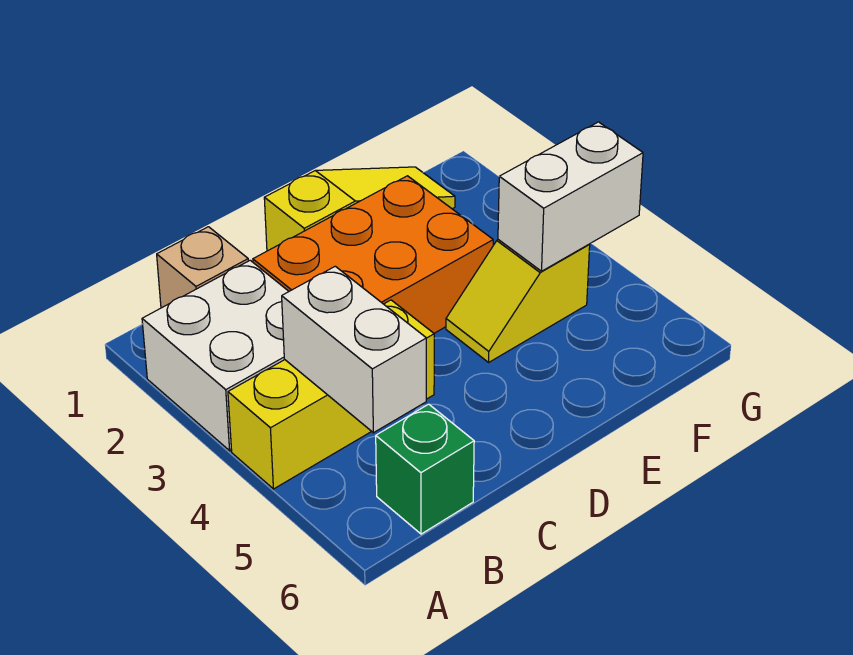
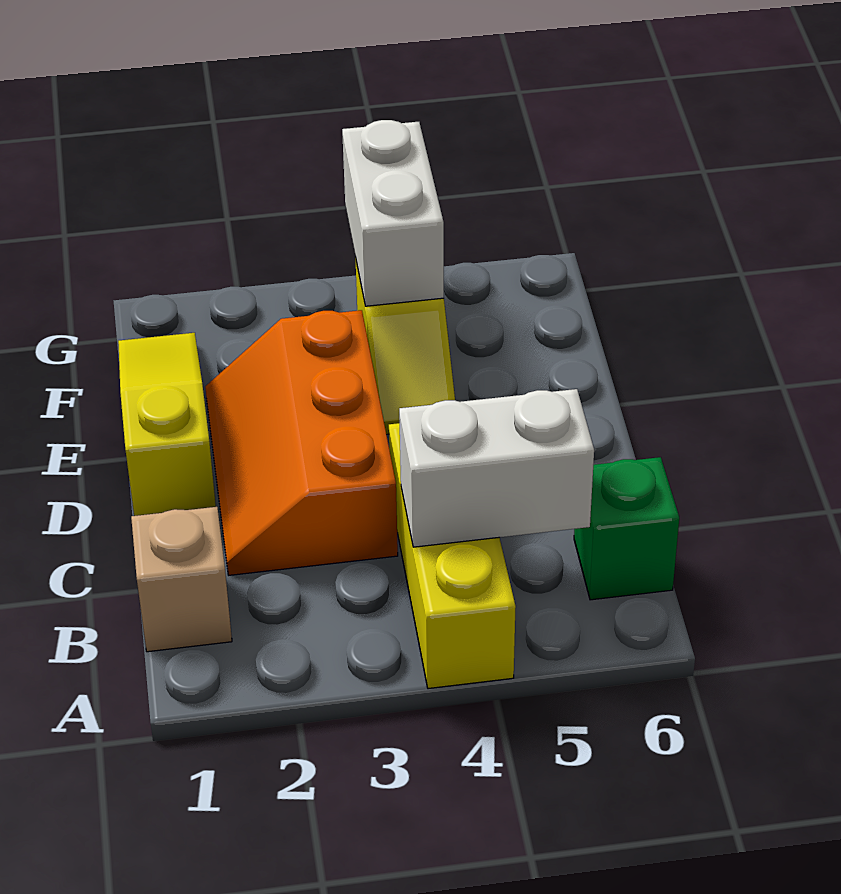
white brick A2:B3 level 1 -> none
orange brick C2:E3 level 1 -> orange slope C2:E3 level 1 top 3

